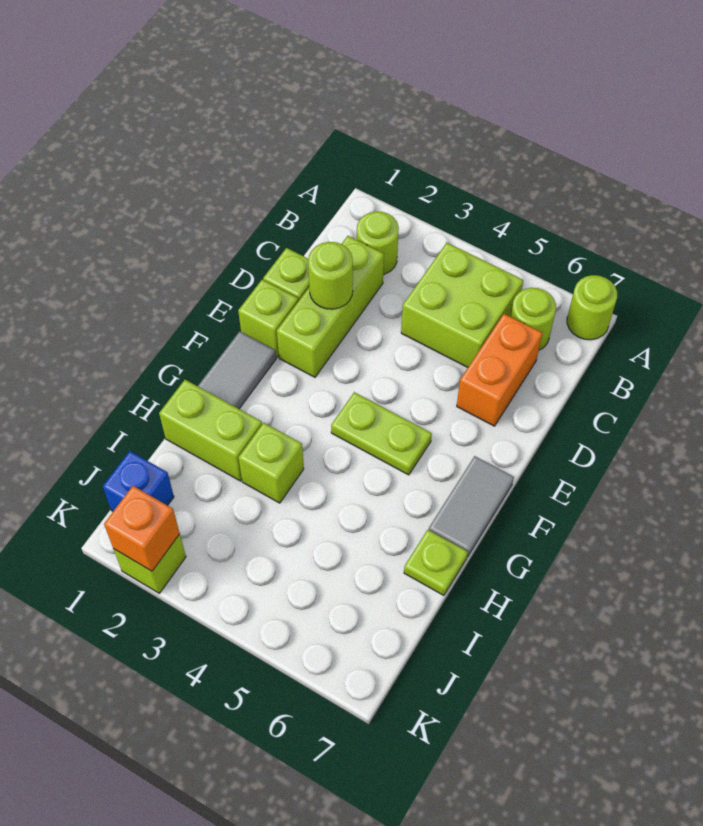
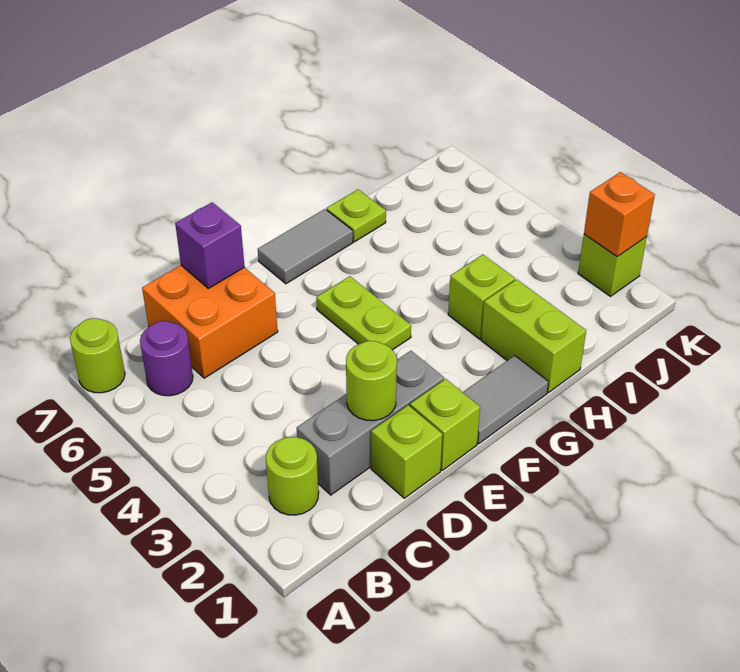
lime brick B4:C5 level 1 -> none
lime round brick B6 level 1 -> purple round brick B6 level 1
lime brick C2:E2 level 1 -> grey brick C2:E2 level 1
orange brick C6:D6 level 1 -> orange brick C6:D7 level 1
none -> purple brick D7 level 2
blue brick J1 level 1 -> none

